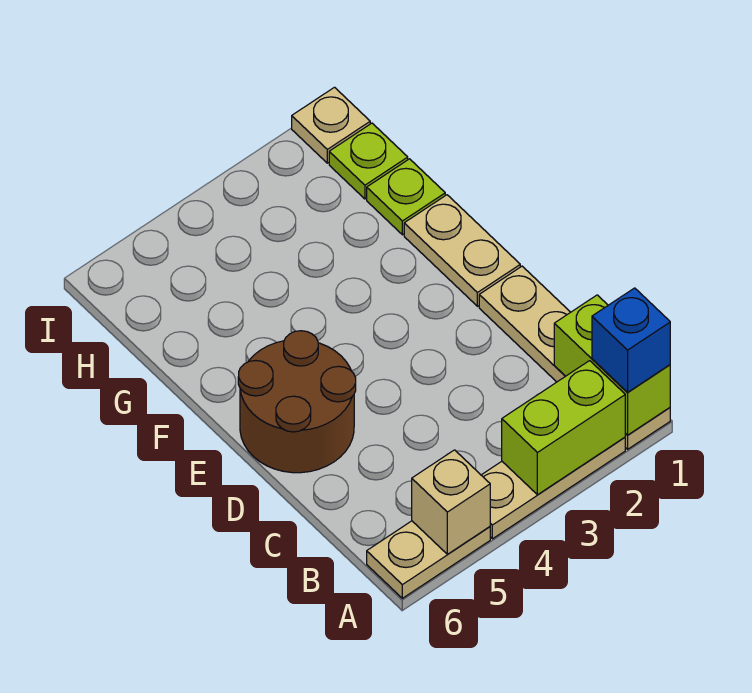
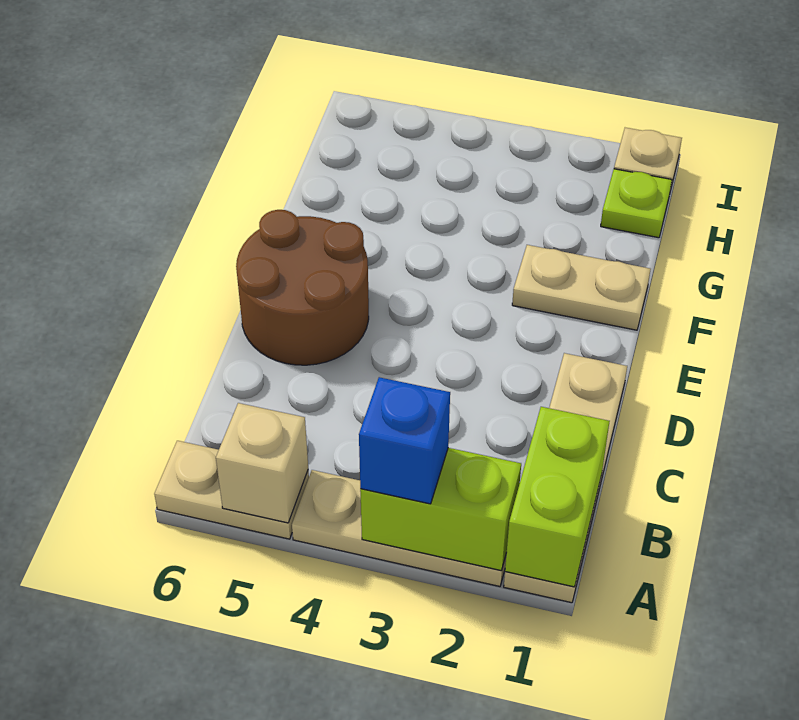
blue brick A1 level 3 -> blue brick A3 level 3
tan plate E1:F1 level 1 -> tan plate F1:F2 level 1
lime plate G1 level 1 -> none

